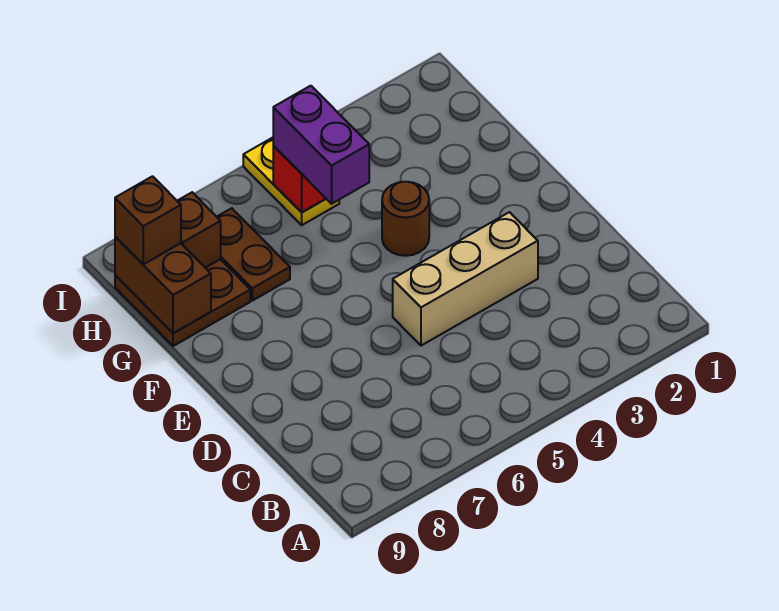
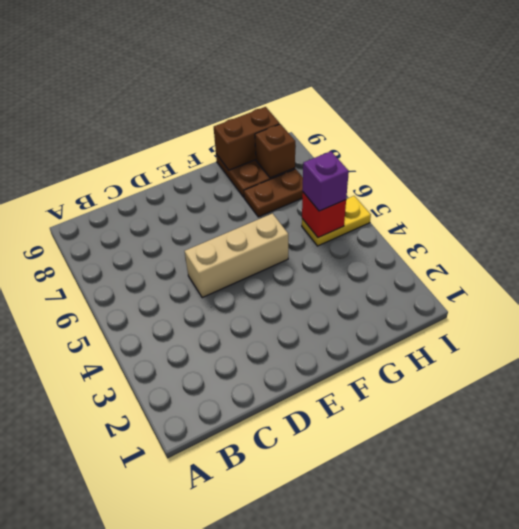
tan brick D3:D5 level 1 -> tan brick D5:F5 level 1
brown round brick F4 level 1 -> none
purple brick G5:H5 level 3 -> purple brick H5 level 3
brown brick H9 level 3 -> none

